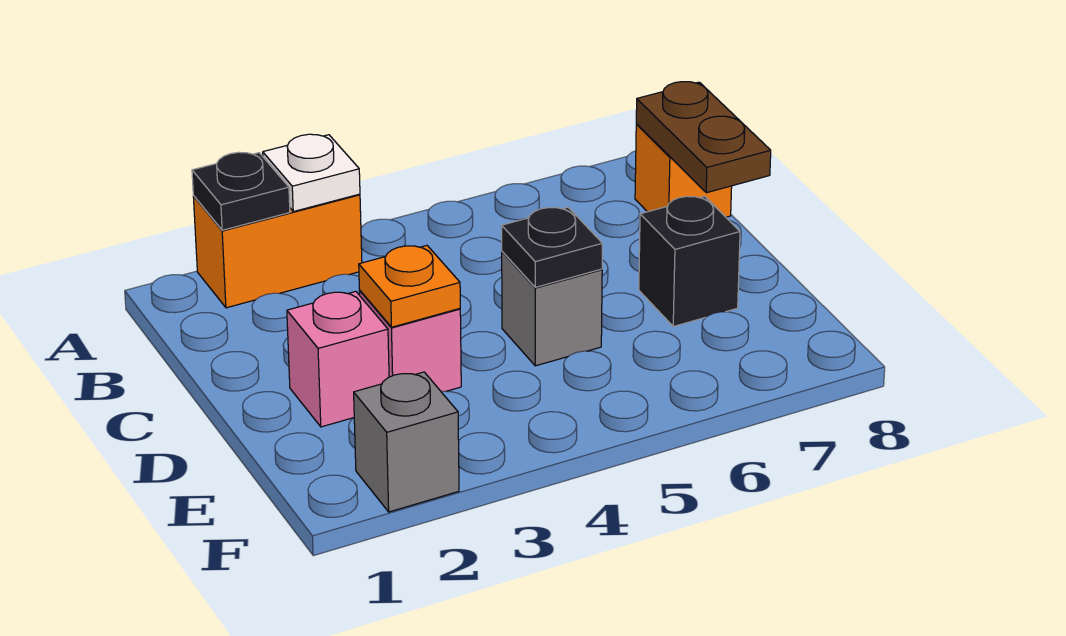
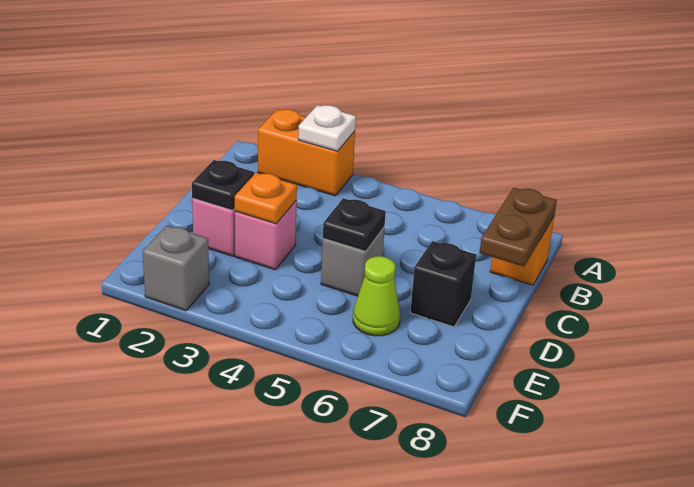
black plate A2 level 2 -> black plate D2 level 2
none -> lime cone E6 level 1

